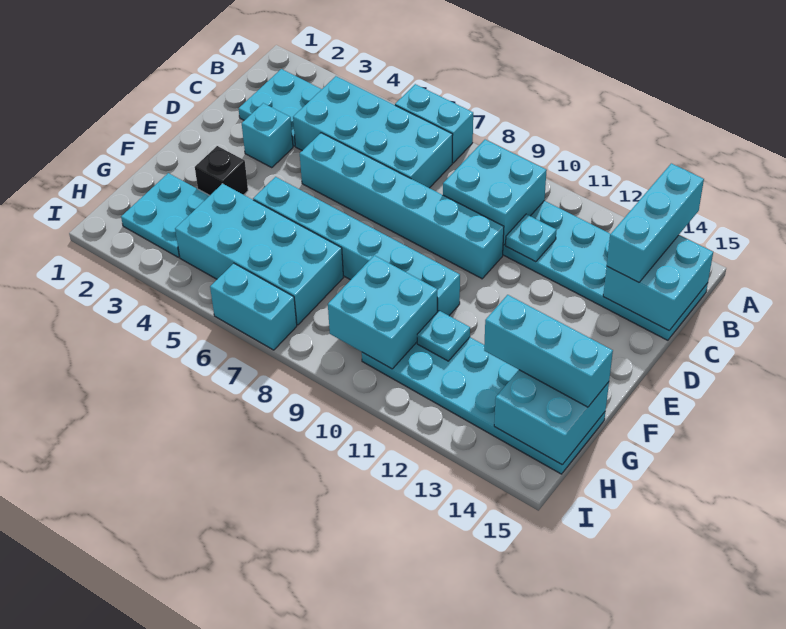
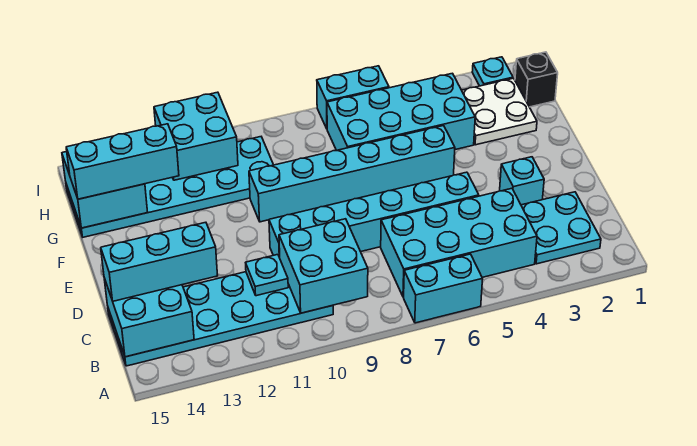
cyan brick A14:C14 level 3 -> cyan brick C13:C15 level 3
black brick F3 level 1 -> black brick H1 level 1
cyan plate G2:H3 level 1 -> white plate G2:H3 level 1
cyan brick G9:H10 level 2 -> cyan brick H11:I12 level 2
cyan plate G11 level 2 -> cyan plate I2 level 1

